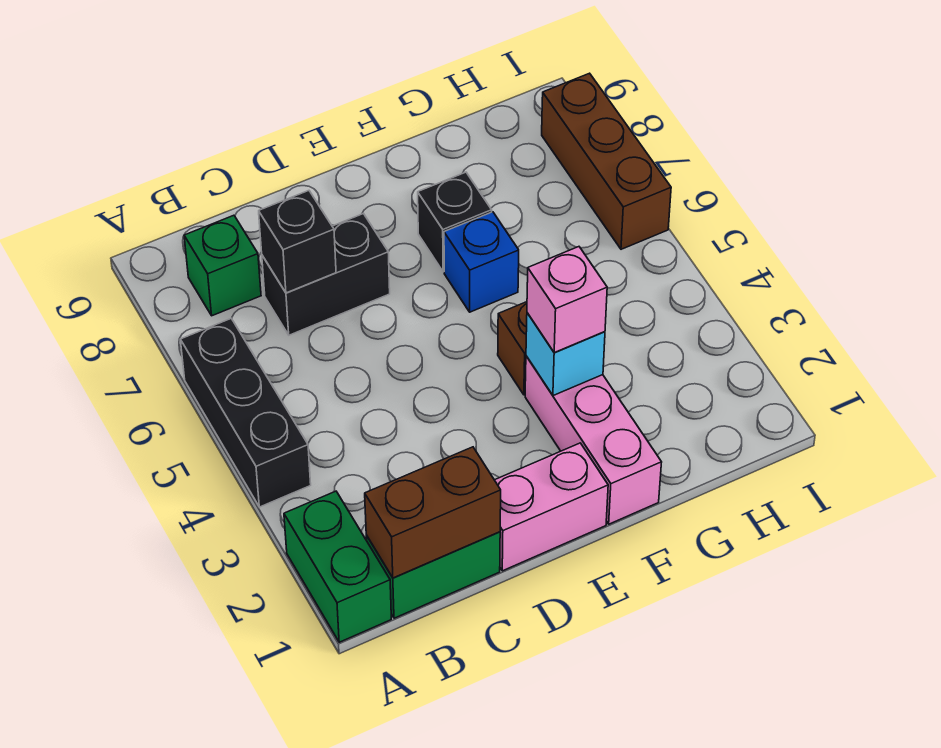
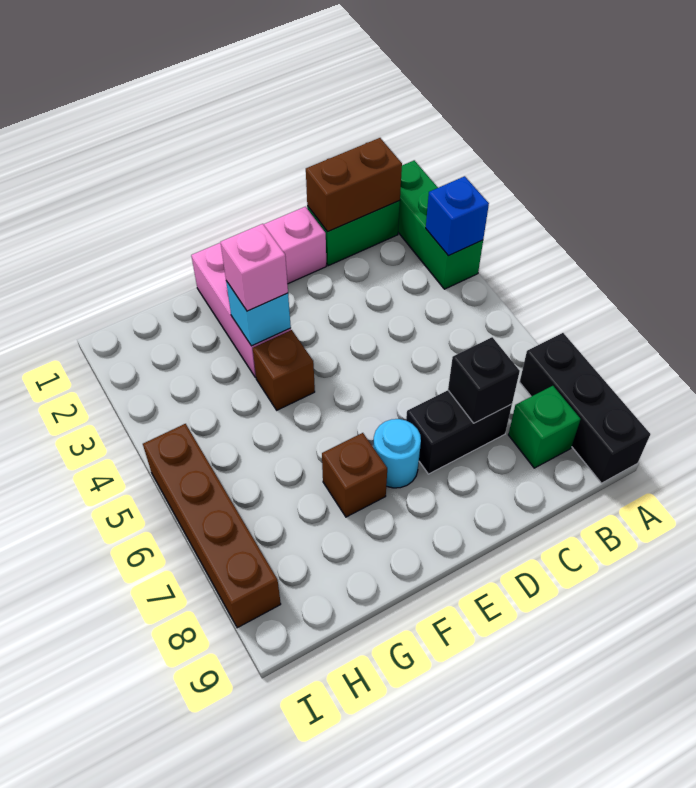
green brick A1:A2 level 1 -> green brick A1:A3 level 1
black brick A4:A6 level 1 -> black brick A7:A9 level 1
none -> cyan round brick E7 level 1
blue brick F6 level 1 -> blue brick A3 level 2
black brick F7 level 1 -> brown brick F7 level 1
brown brick I6:I8 level 1 -> brown brick I5:I8 level 1

